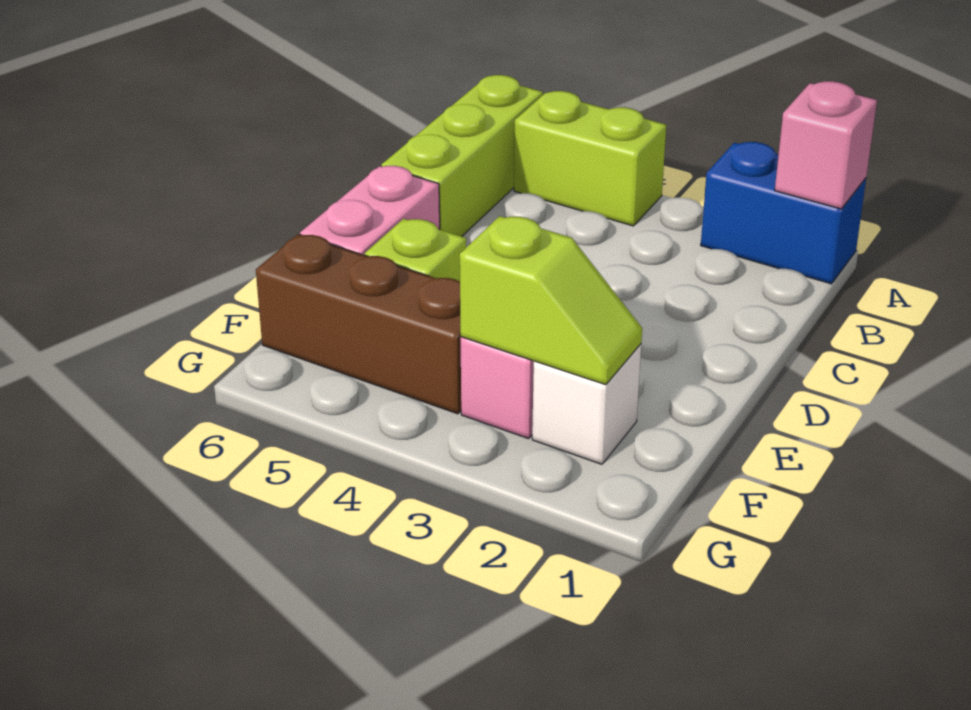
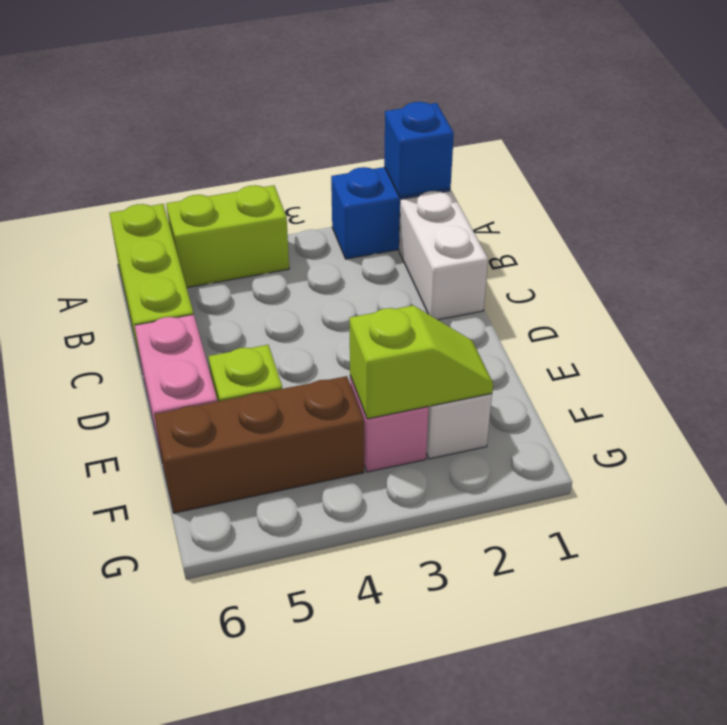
pink brick A1 level 2 -> blue brick A1 level 2
none -> white brick B1:C1 level 1

